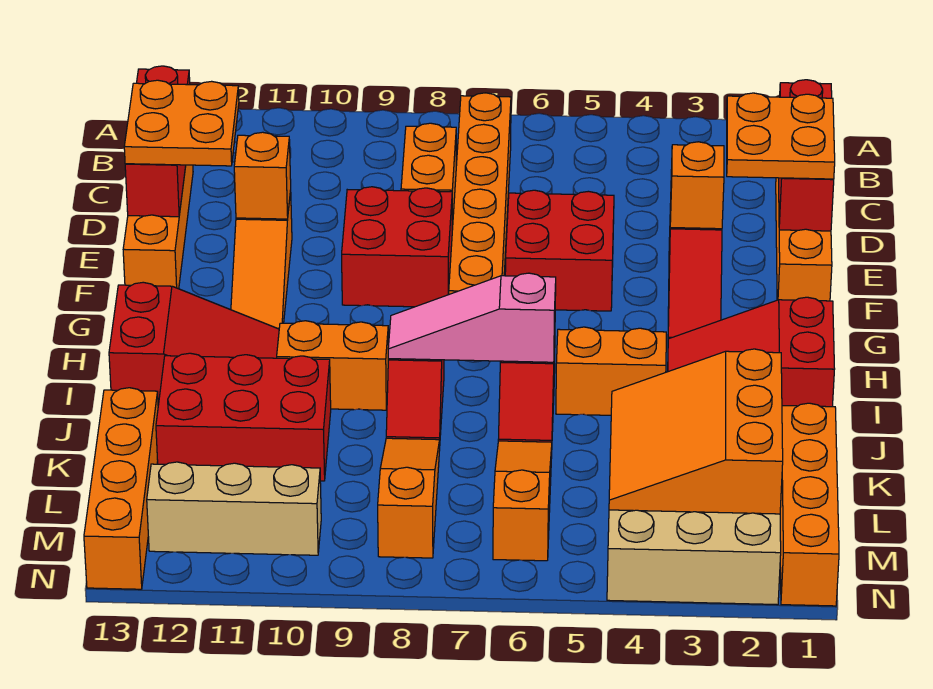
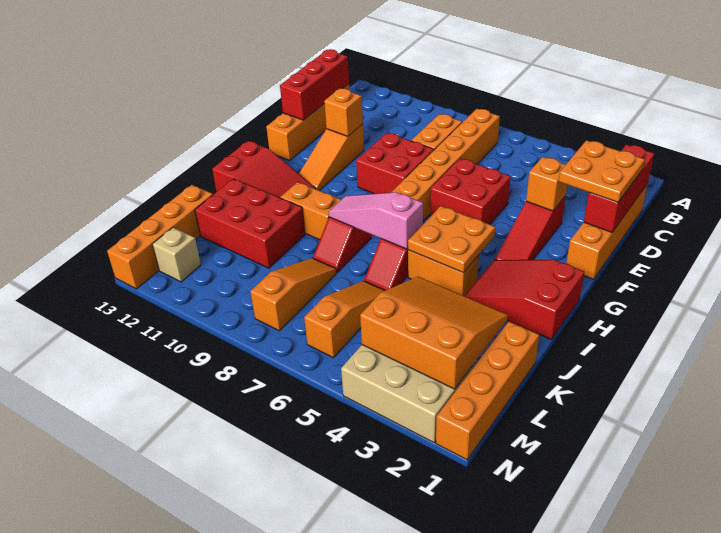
orange plate D12:E13 level 3 -> orange plate H4:I5 level 2
orange slope K2:M4 level 2 top 2 -> orange slope K2:M4 level 2 top M
tan brick M10:M12 level 1 -> tan brick M12 level 1

